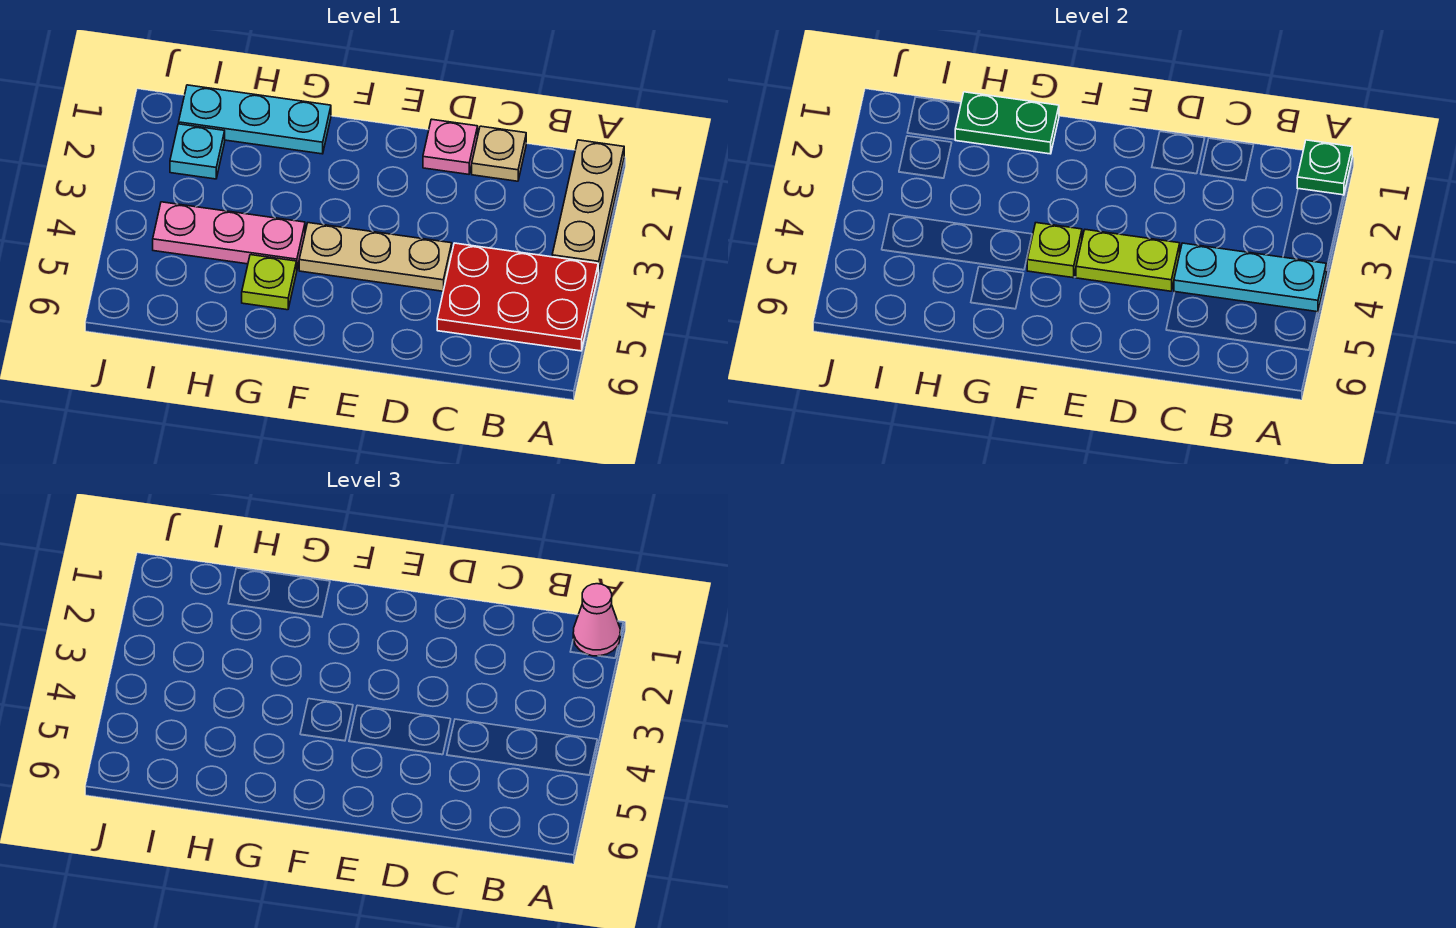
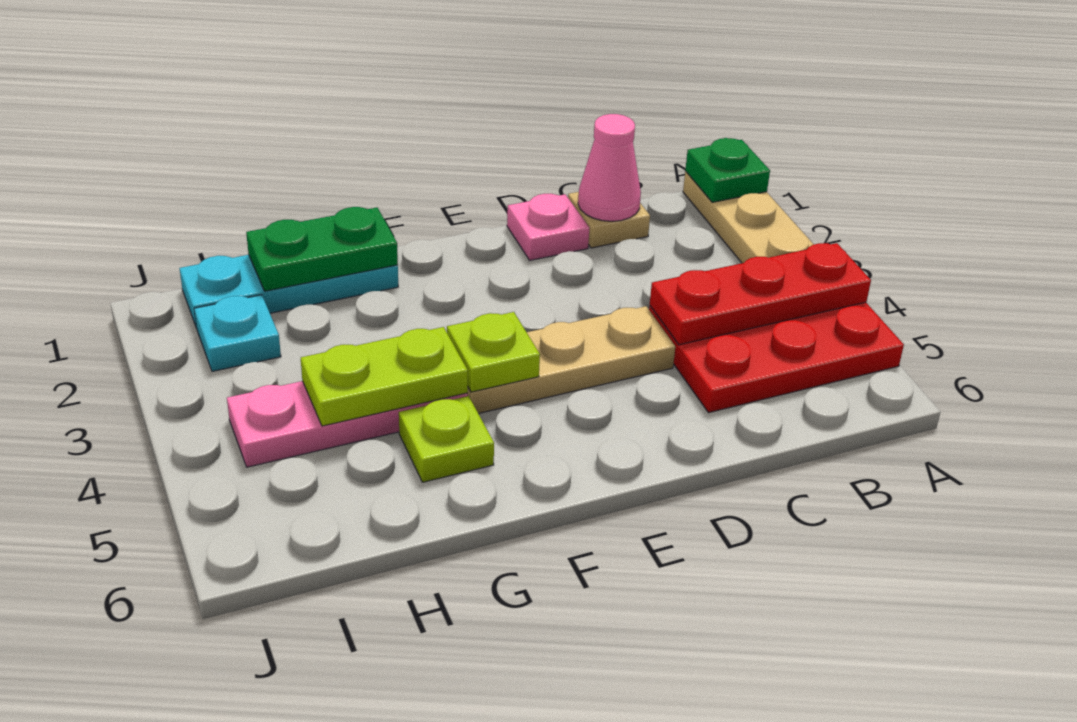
pink cone A1 level 3 -> pink cone C1 level 2
cyan plate A4:C4 level 2 -> red plate A4:C4 level 2
lime plate D4:E4 level 2 -> lime plate G4:H4 level 2

